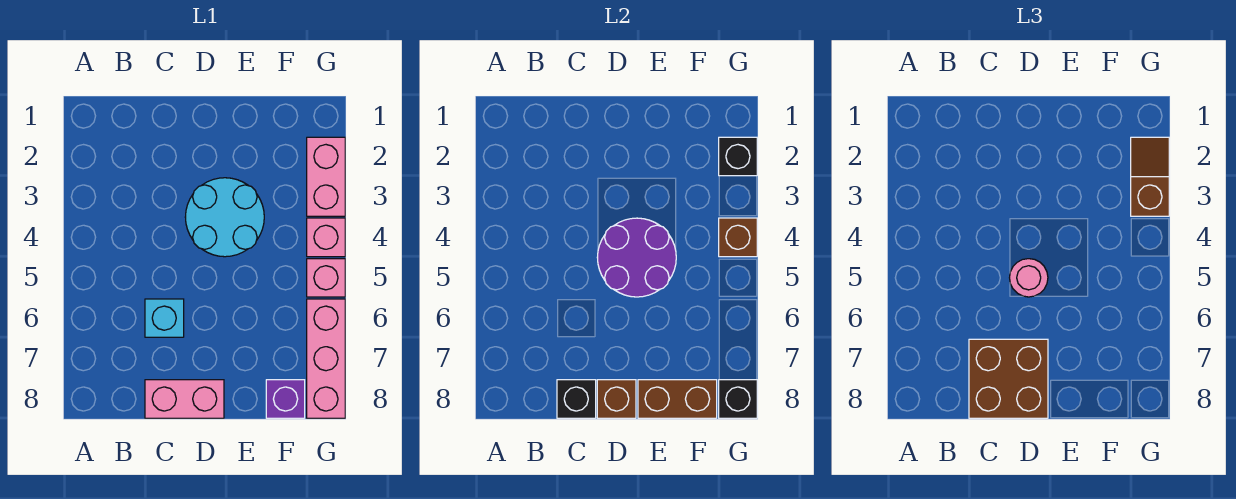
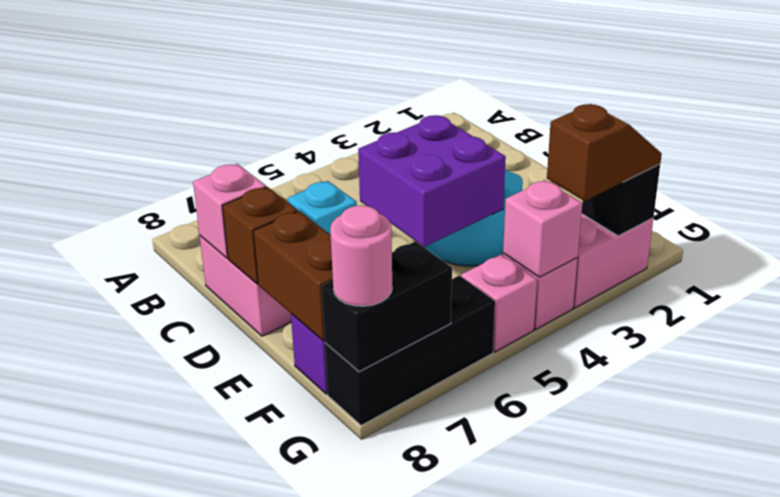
brown brick C7:D8 level 3 -> none
black brick C8 level 2 -> pink brick C8 level 2
purple round brick D4:E5 level 2 -> purple brick D4:E5 level 2
pink round brick D5 level 3 -> pink round brick G8 level 3
brown brick G4 level 2 -> pink brick G4 level 2
pink brick G6:G8 level 1 -> black brick G6:G8 level 1
black brick G8 level 2 -> black brick G7:G8 level 2

